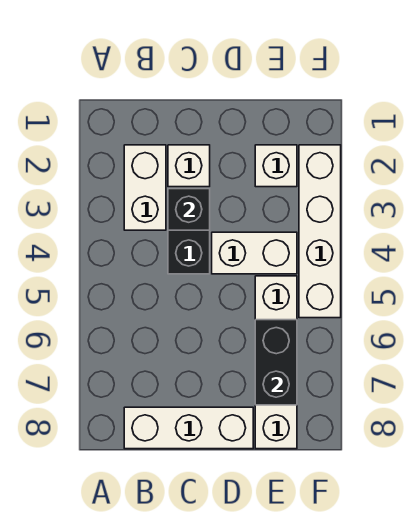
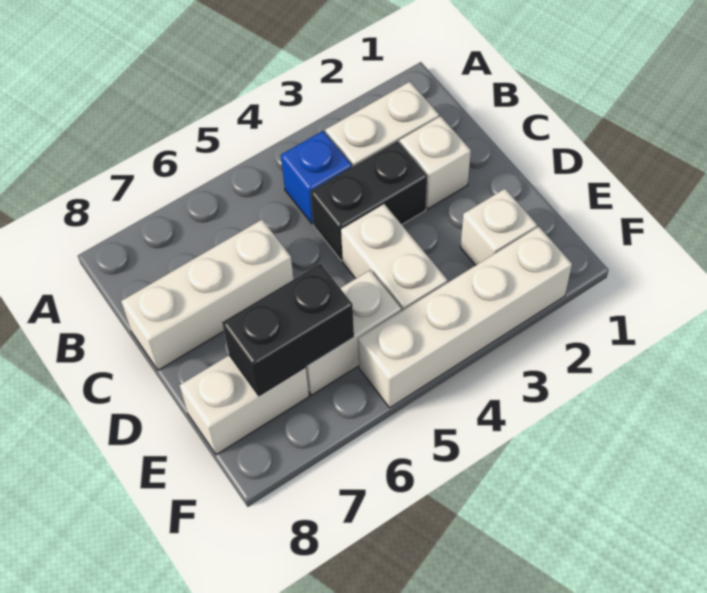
none -> blue brick B4 level 1
white brick B8:D8 level 1 -> white brick C6:C8 level 1
black brick C3 level 2 -> none

